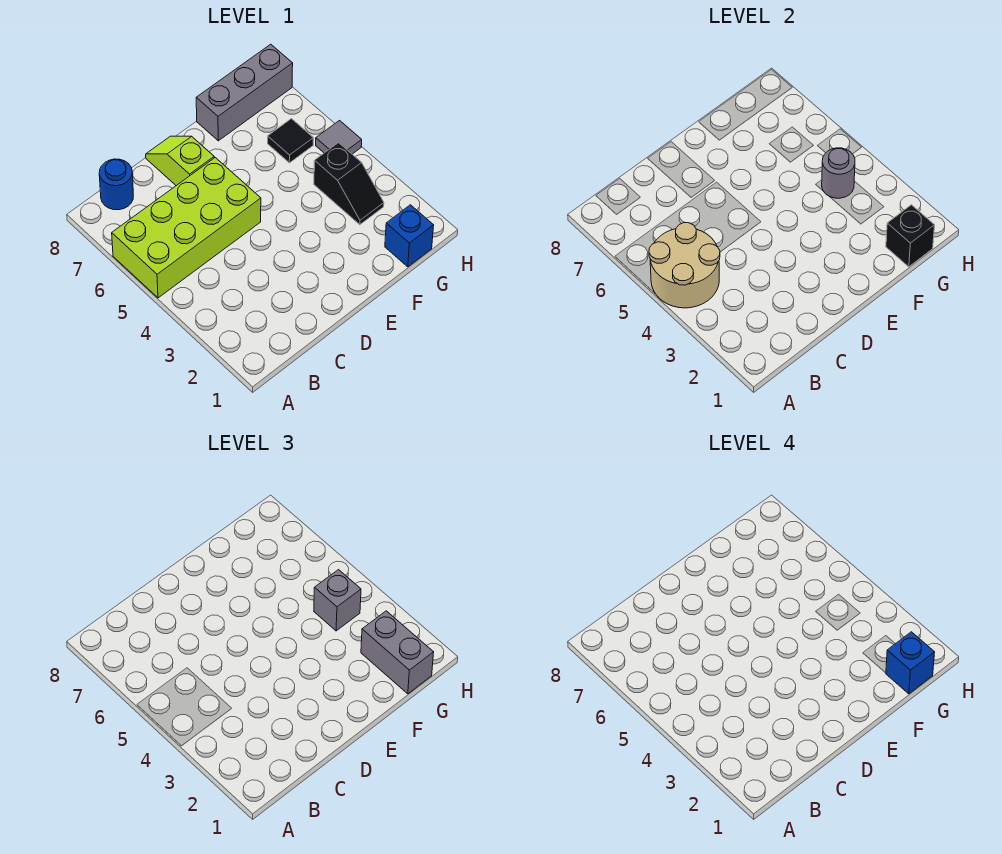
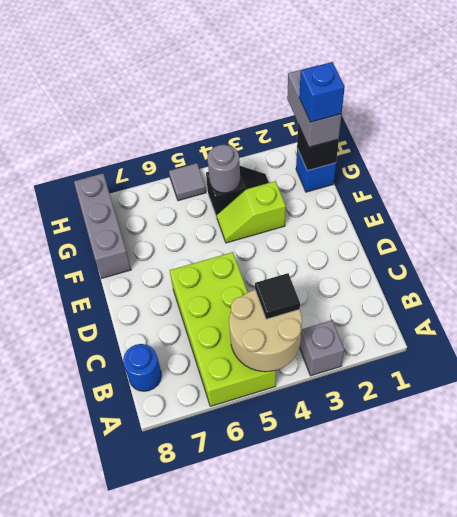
lime slope D7:D8 level 1 top 7 -> lime slope F3:F4 level 1 top 3
grey brick G1:G2 level 3 -> grey brick G1:H1 level 3
grey brick G4 level 3 -> grey brick A3 level 1
black tile G6 level 1 -> black tile B4 level 3

